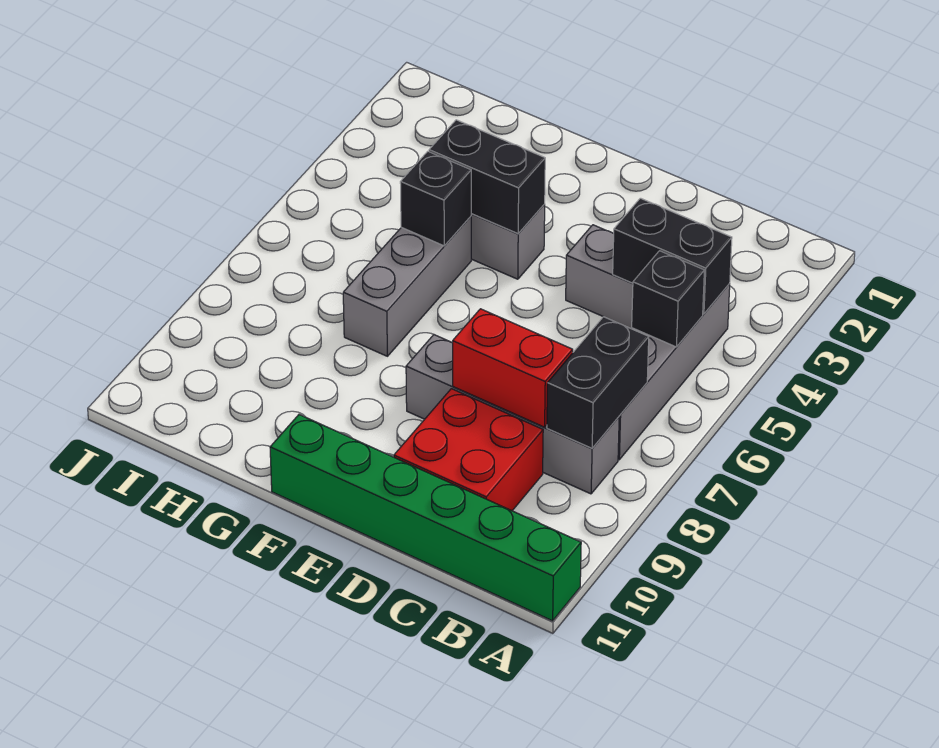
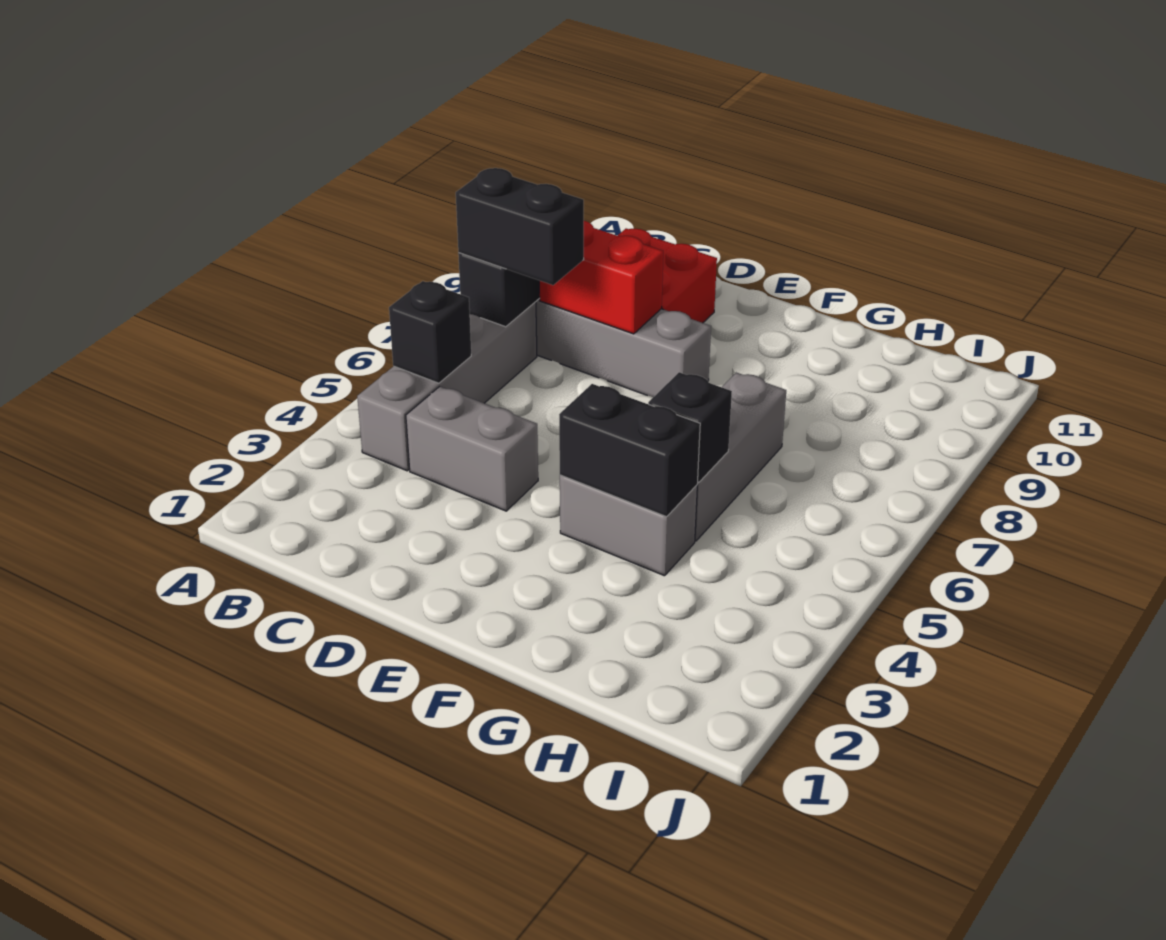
green brick A11:F11 level 1 -> none
black brick B4:C4 level 2 -> black brick B7:C7 level 3

